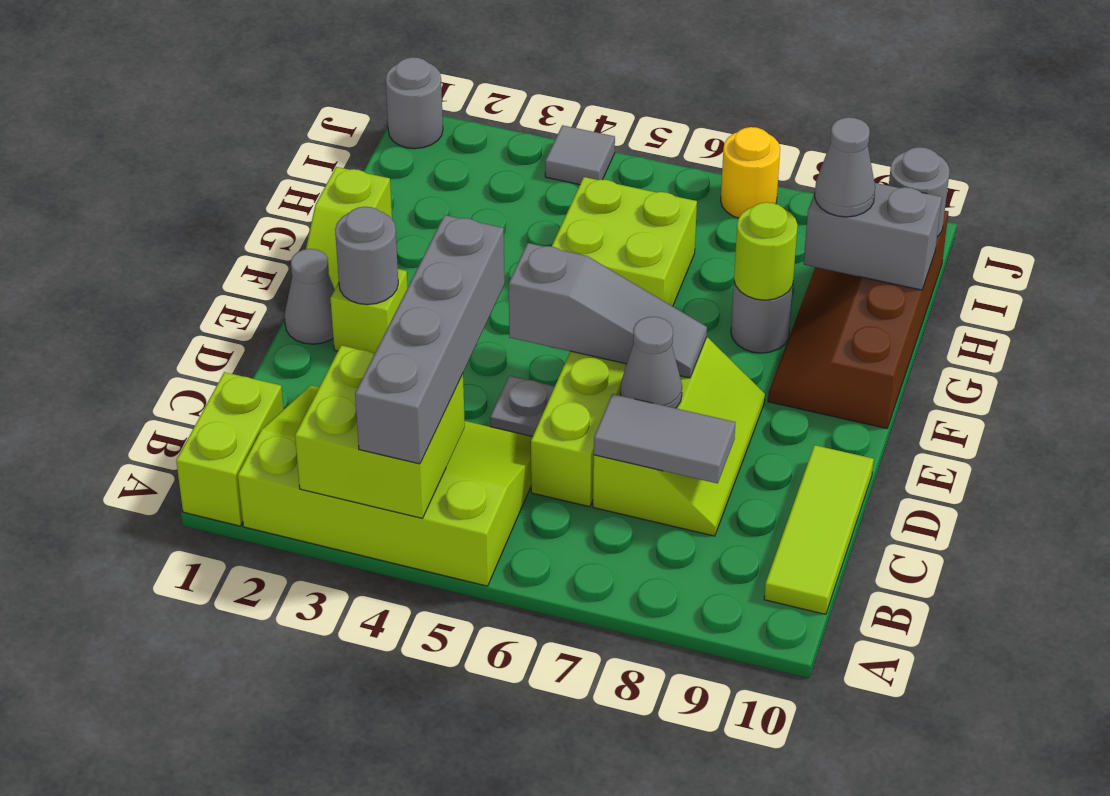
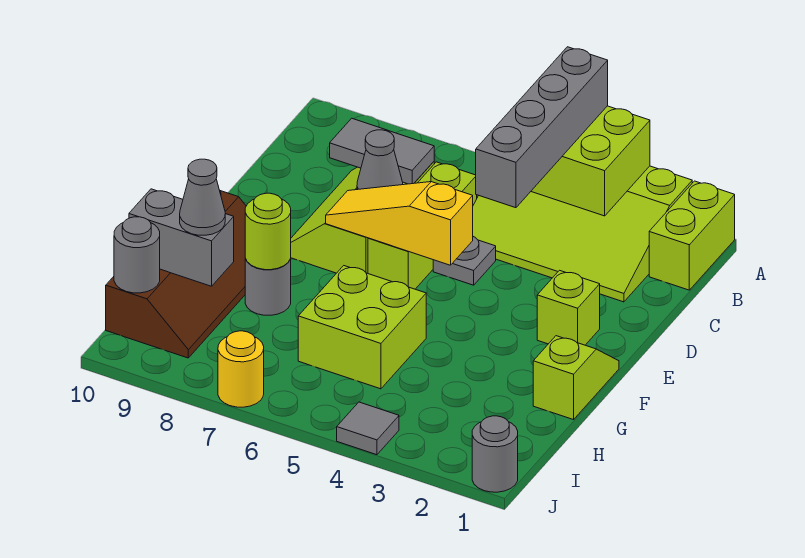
lime tile B10:D10 level 1 -> none
grey cone E1 level 1 -> none
grey round brick E2 level 2 -> none
grey slope E5:E7 level 2 top 5 -> yellow slope E5:E7 level 2 top 5

